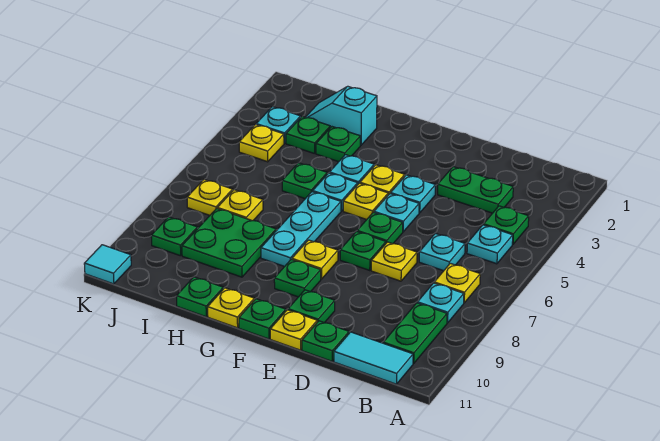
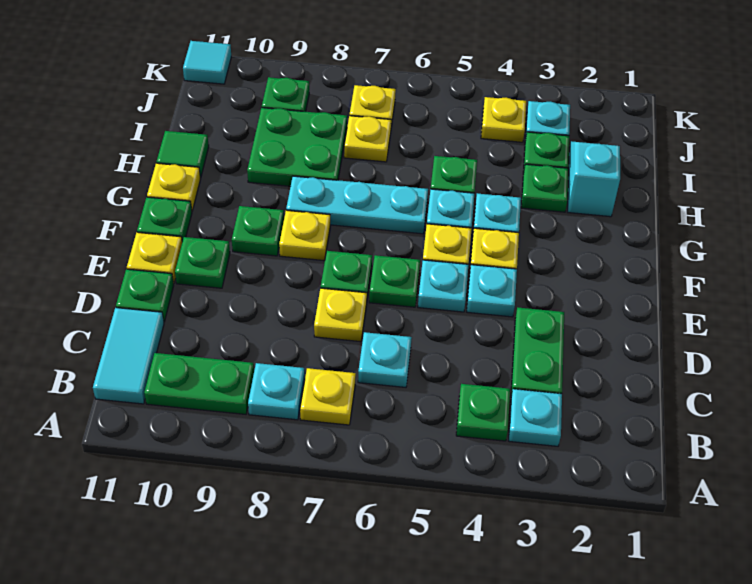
cyan plate B5 level 1 -> cyan plate B3 level 1
green plate H11 level 1 -> green tile H11 level 1

